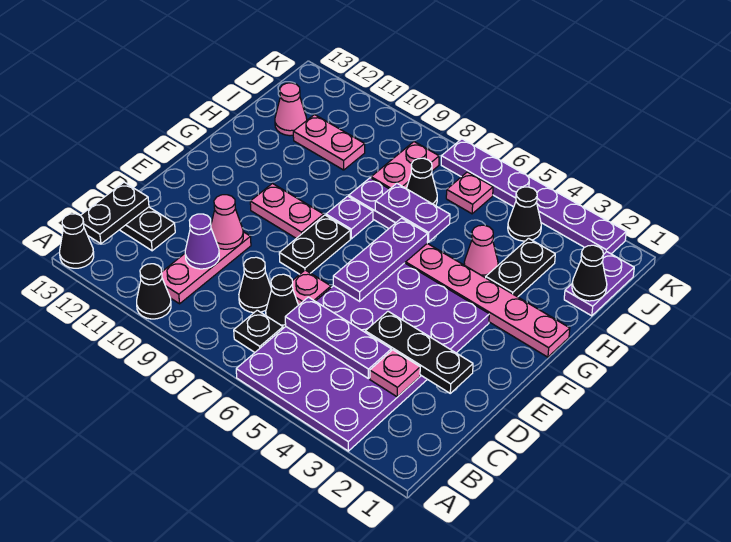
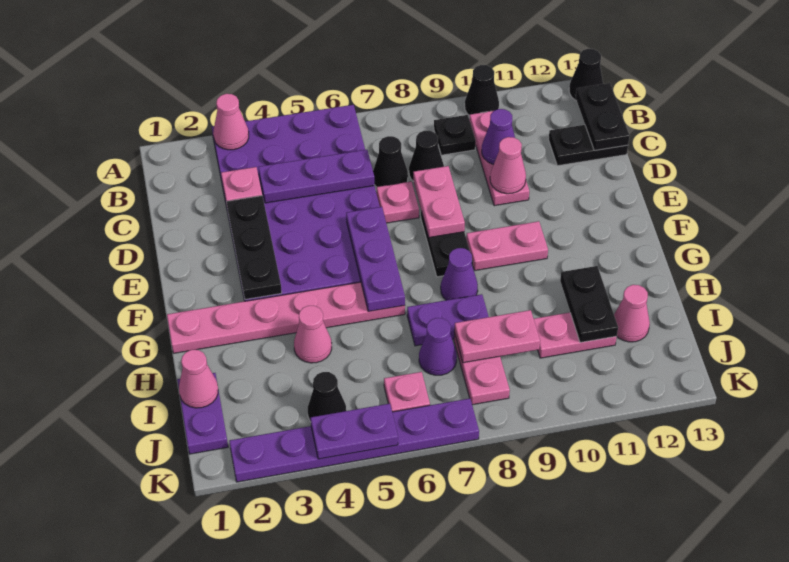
none -> pink cone A3 level 2
black plate B7 level 1 -> black plate B9 level 1
black plate D2:D4 level 2 -> black plate D3:F3 level 2
none -> pink plate D8:E8 level 2
purple plate G8 level 1 -> purple cone G8 level 1
black plate H3:I3 level 1 -> black plate H11:I11 level 2
purple plate H6:H7 level 2 -> purple plate K4:K5 level 2
black cone I1 level 2 -> pink cone I1 level 2
black cone I7 level 1 -> purple cone I7 level 1
none -> pink plate I8:I9 level 2

